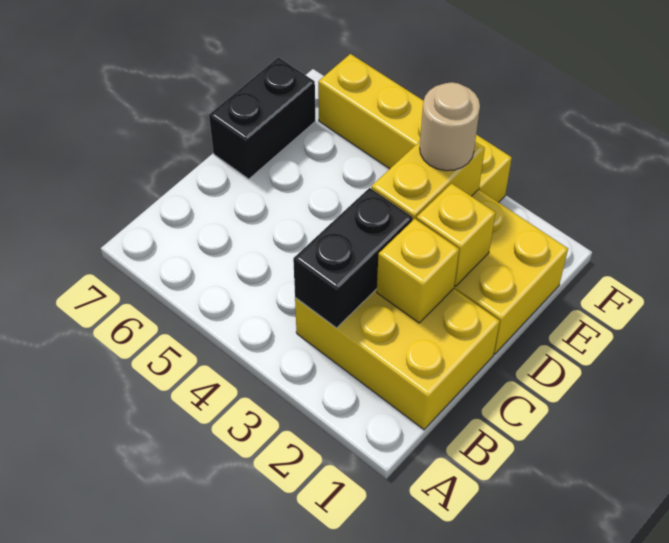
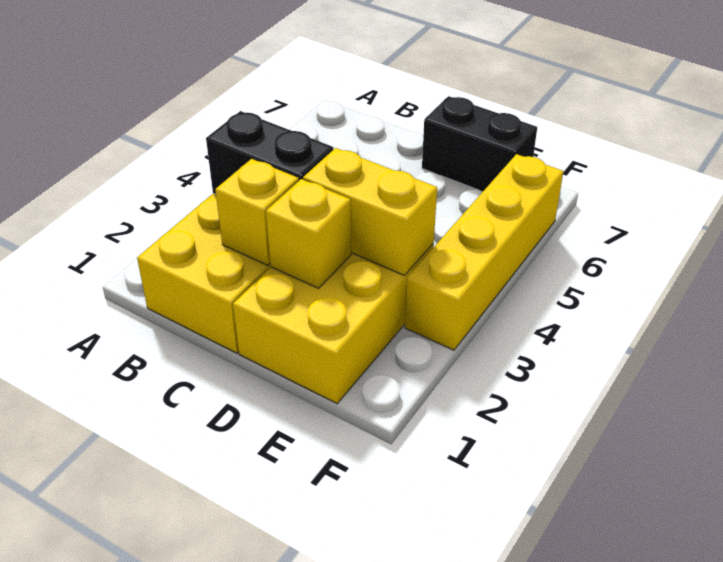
tan round brick E3 level 3 -> none

